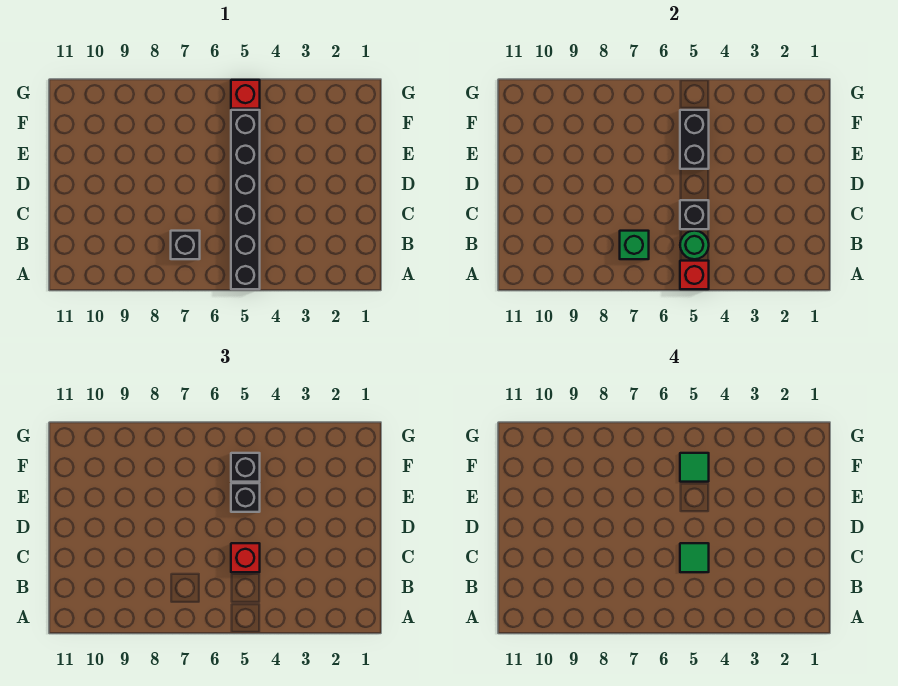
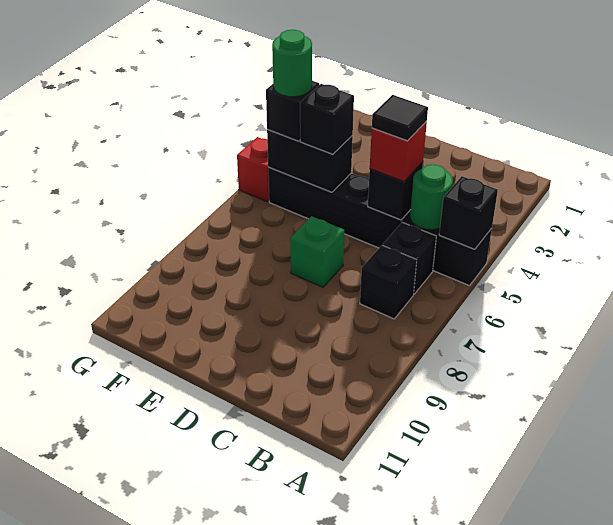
red brick A5 level 2 -> black brick A5 level 2
none -> black brick B6 level 1
green brick B7 level 2 -> green brick D7 level 1
green tile C5 level 4 -> black tile C5 level 4
green tile F5 level 4 -> green round brick F5 level 4

